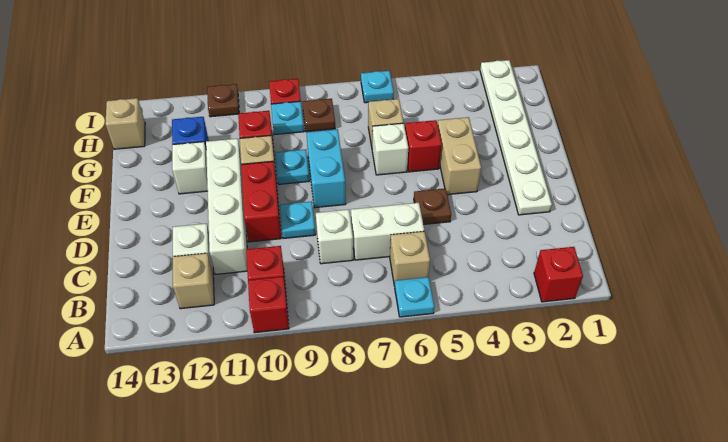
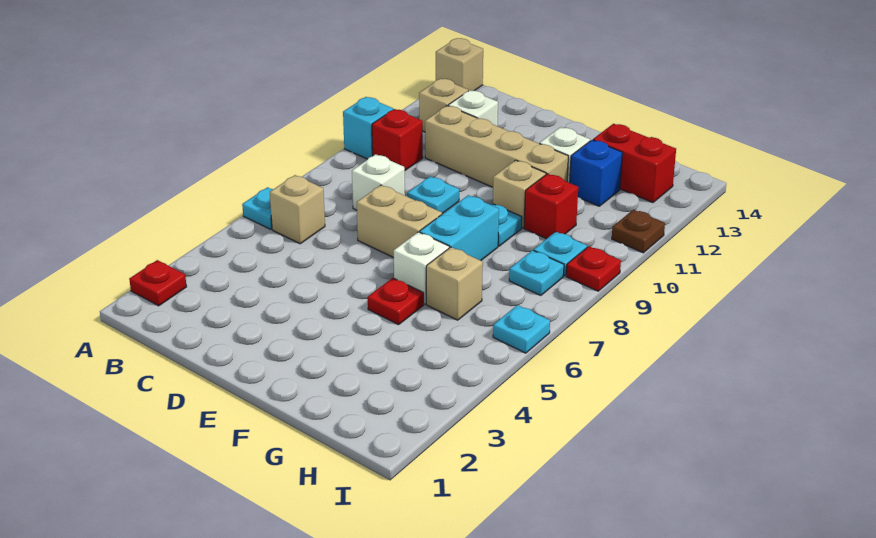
red brick A2 level 1 -> red plate A2 level 1
red brick A10 level 1 -> cyan brick A10 level 1
white brick C6:C7 level 1 -> none
white brick C11:F11 level 1 -> tan brick C11:F11 level 1
white plate D2:I2 level 1 -> none
brown plate D5 level 1 -> none
red brick D10:E10 level 1 -> red brick G13:H13 level 1
tan brick E4:F4 level 1 -> tan brick D7:E7 level 1
cyan brick E8:F8 level 1 -> cyan brick F7:F8 level 1
red brick F5 level 1 -> red plate F5 level 1
brown plate H8 level 1 -> cyan plate H8 level 1
tan brick H14 level 1 -> tan brick A14 level 1

